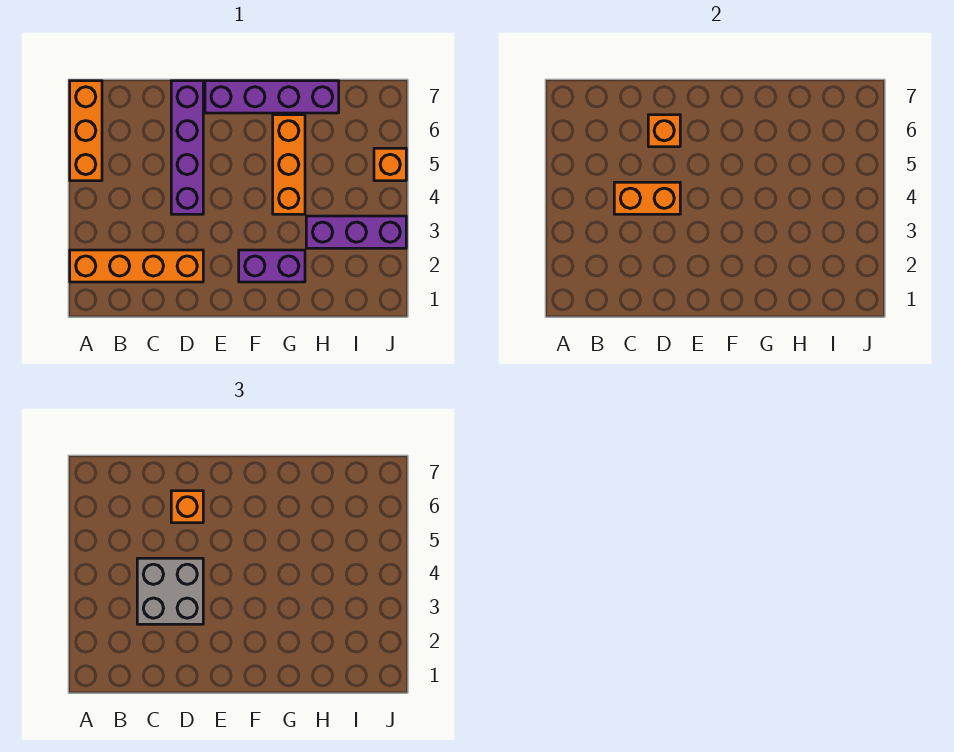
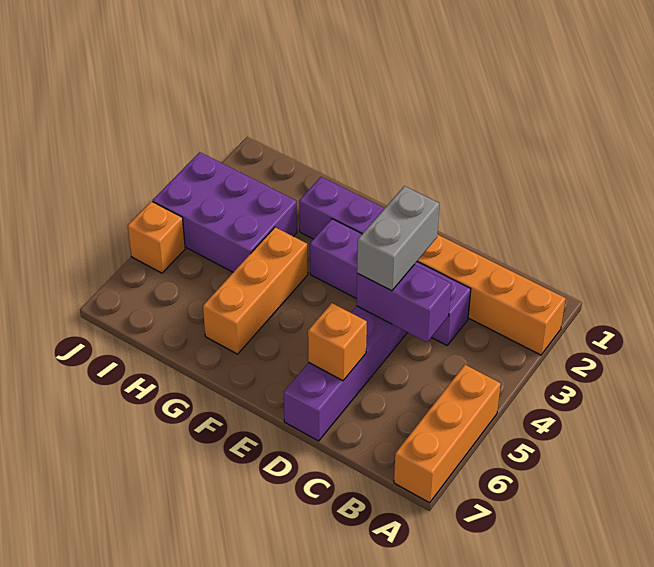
grey brick C3:D4 level 3 -> grey brick D3:D4 level 3
orange brick C4:D4 level 2 -> purple brick C4:D4 level 2
orange brick D6 level 3 -> none
purple brick E7:H7 level 1 -> purple brick C3:F3 level 1
purple brick H3:J3 level 1 -> purple brick H3:J4 level 1

